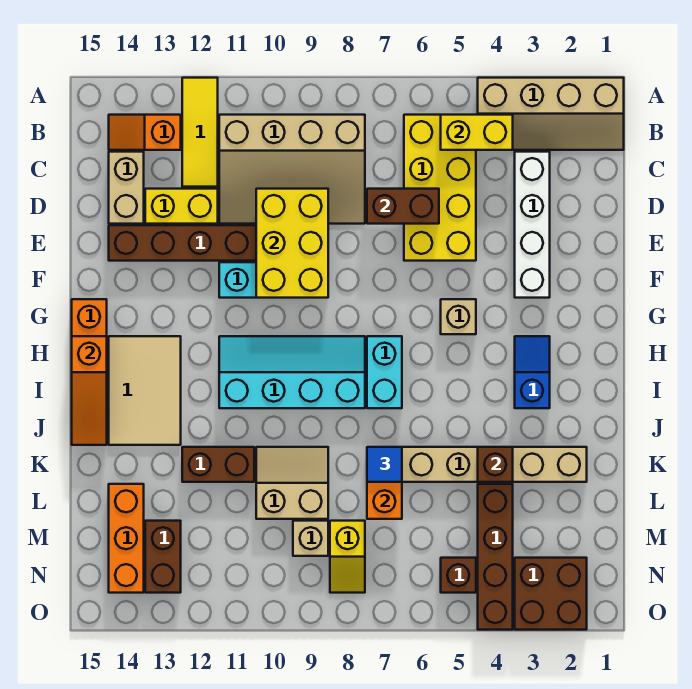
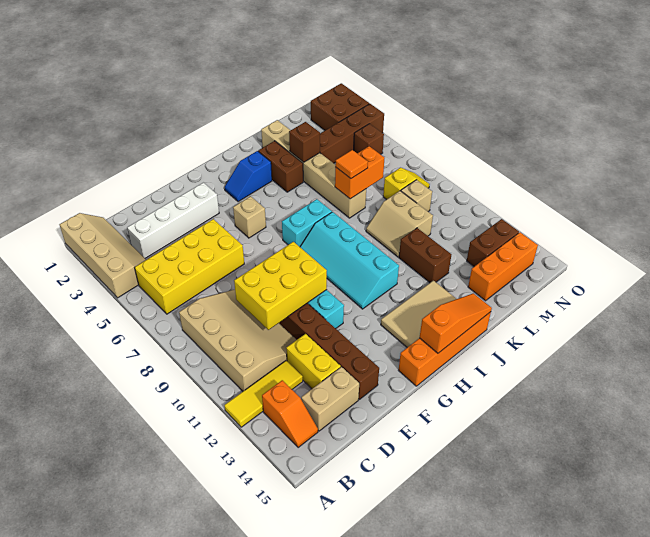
yellow brick B4:B5 level 2 -> none
brown brick D6:D7 level 2 -> brown brick J3:J4 level 1
blue tile K7 level 3 -> orange tile K7 level 3

